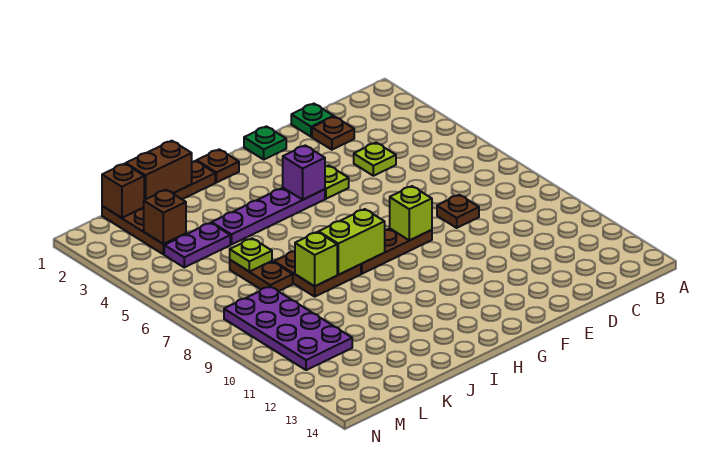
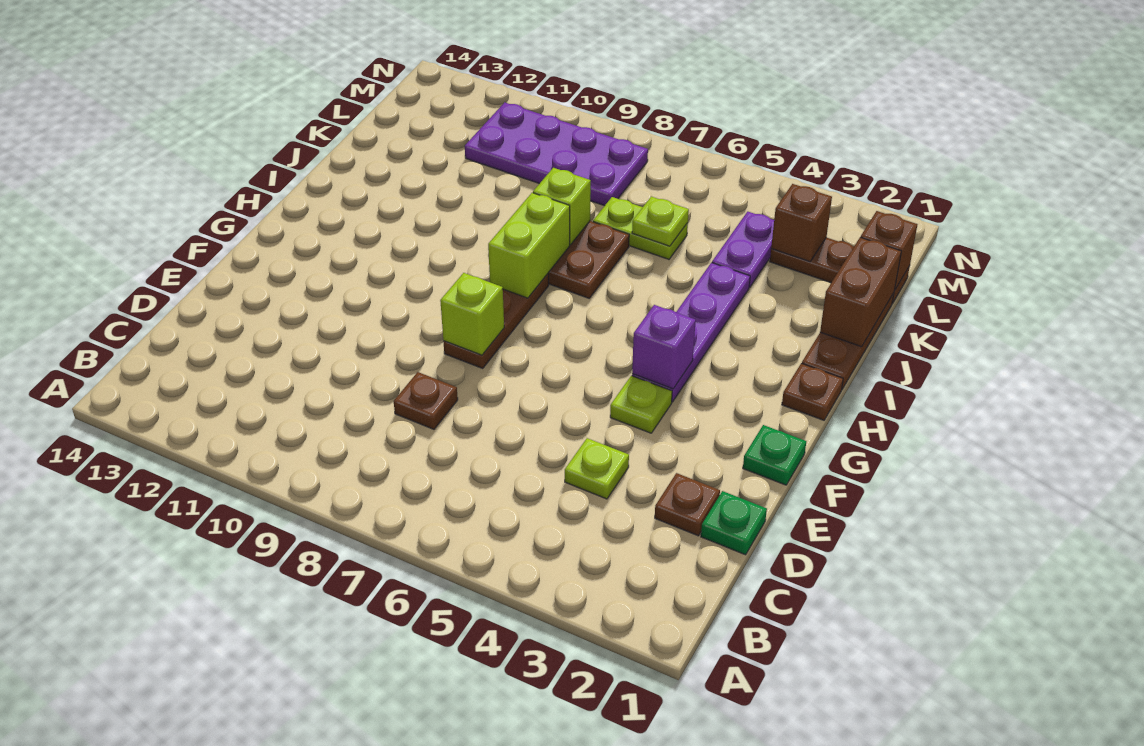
brown plate K6:K7 level 1 -> lime plate K6:K7 level 1

